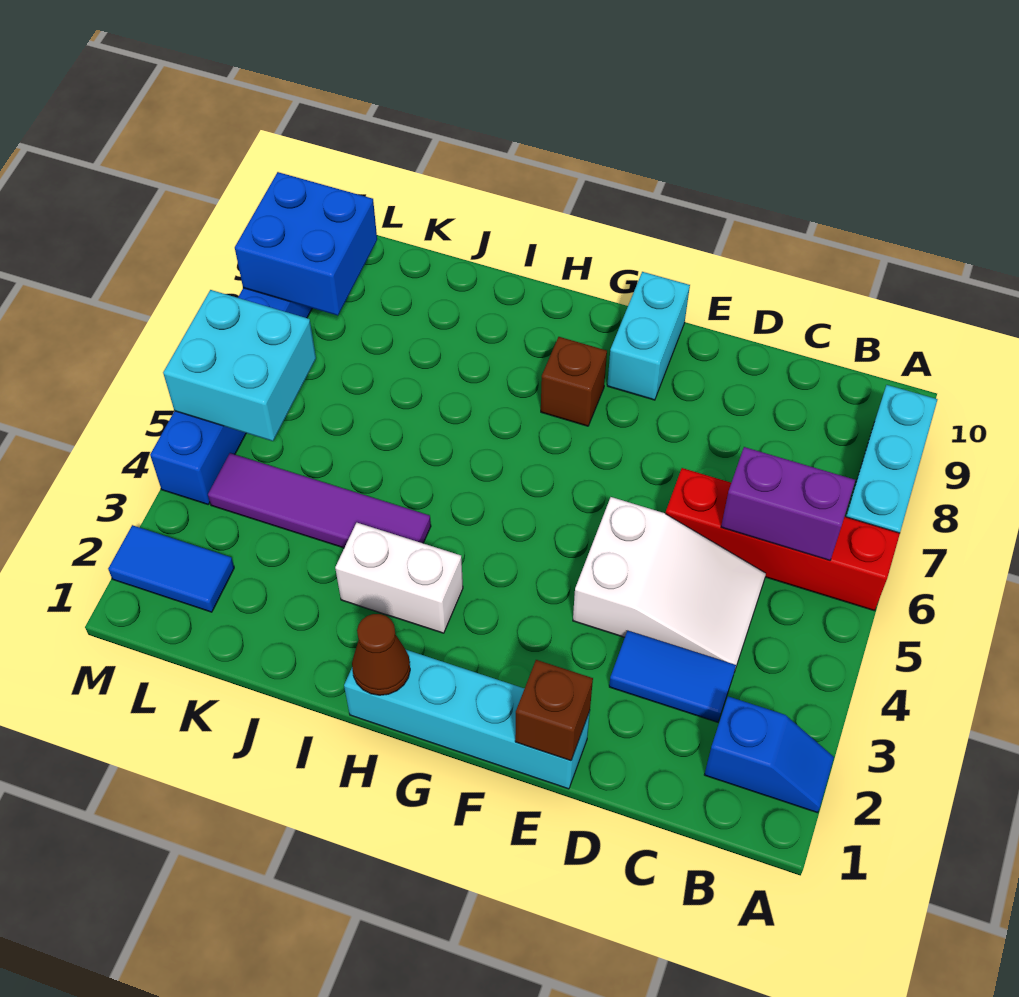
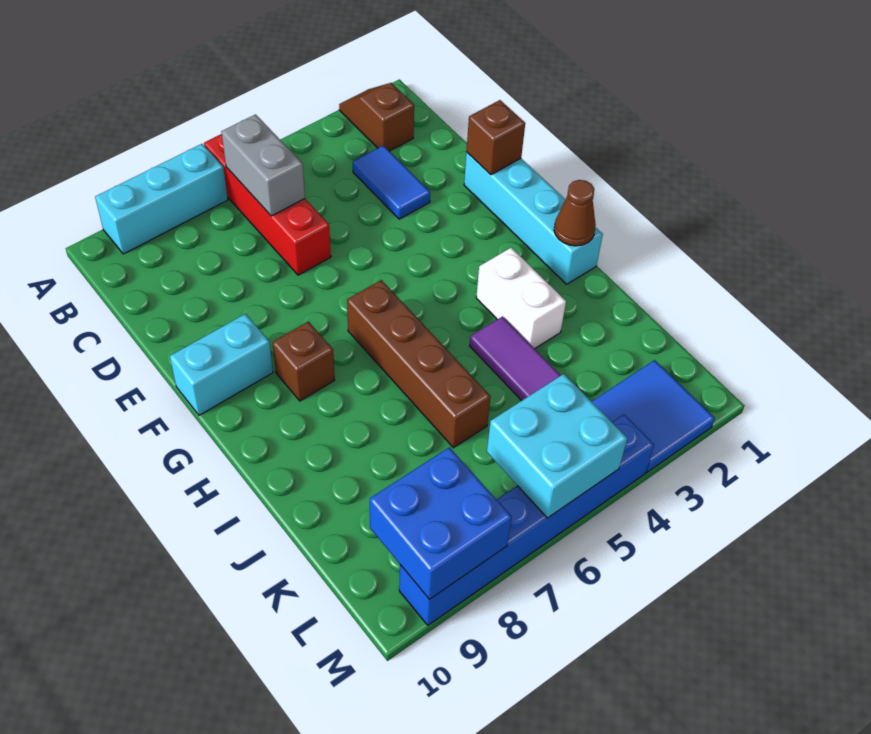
blue slope A2:B2 level 1 top B -> brown slope A2:B2 level 1 top B
purple brick B6:C6 level 2 -> grey brick B6:C6 level 2
white slope C4:E5 level 1 top E -> none
none -> brown brick G6:J6 level 1
blue tile L2:M2 level 1 -> blue tile L2:M3 level 1

